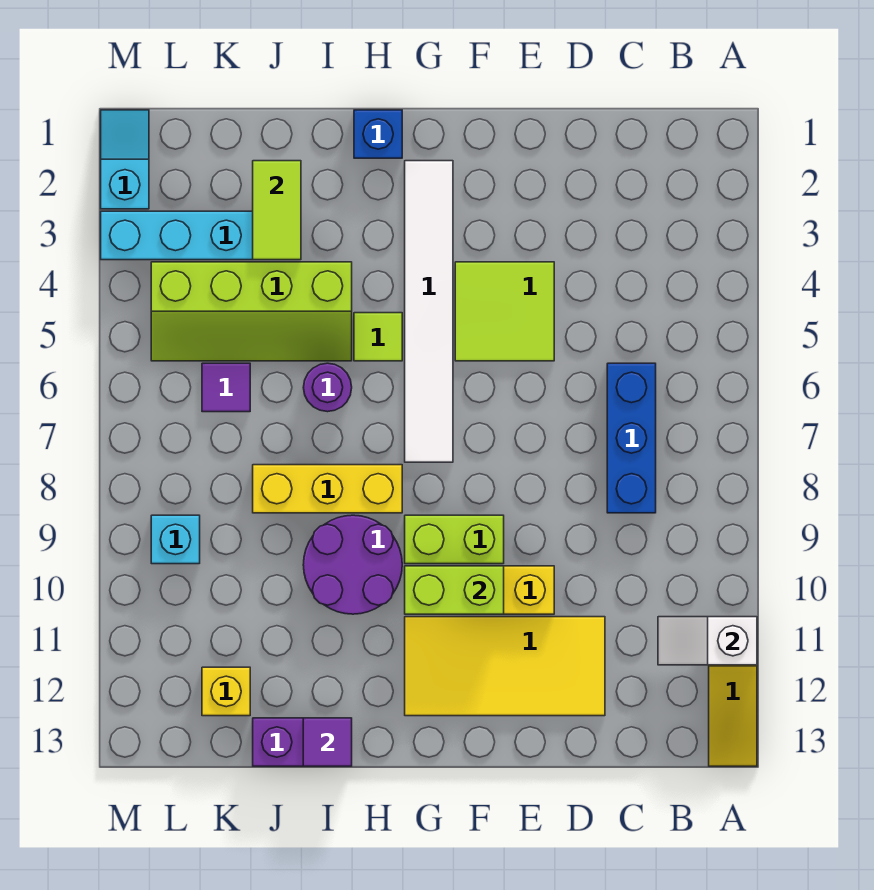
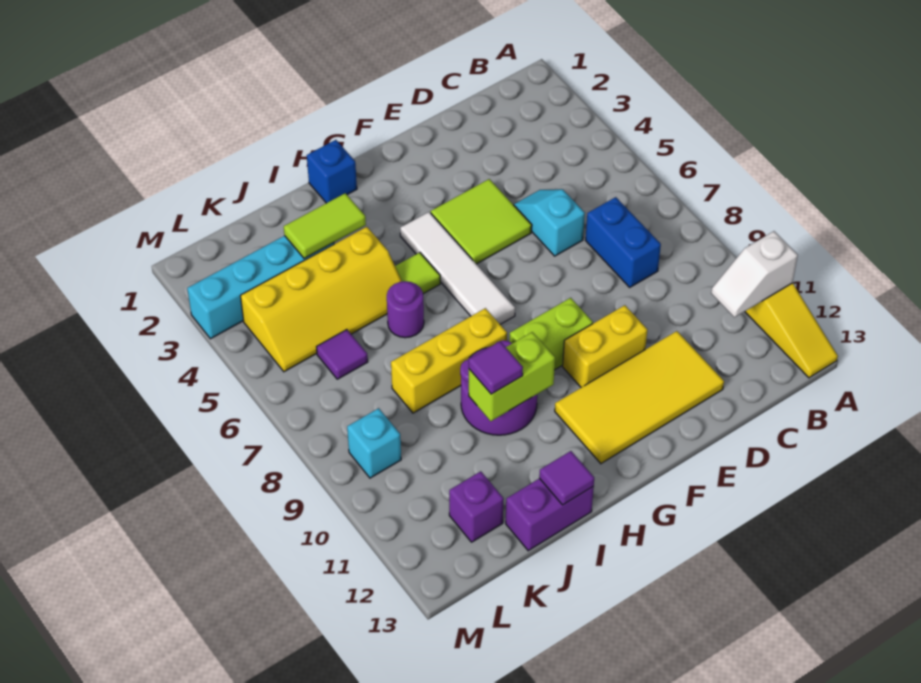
blue brick C6:C8 level 1 -> blue brick C7:C8 level 1
lime brick F10:G10 level 2 -> lime brick H10:I10 level 2
white tile G2:G7 level 1 -> white tile G4:G7 level 1
lime slope I4:L5 level 1 top 4 -> yellow slope I4:L5 level 1 top 4
none -> purple tile I10 level 3
lime tile J2:J3 level 2 -> lime tile I3:J3 level 2
yellow brick K12 level 1 -> purple brick K12 level 1
cyan slope M1:M2 level 1 top 2 -> cyan slope D5:D6 level 1 top 6

